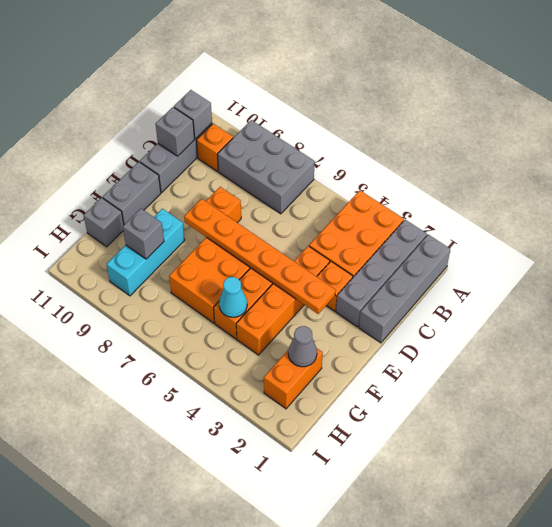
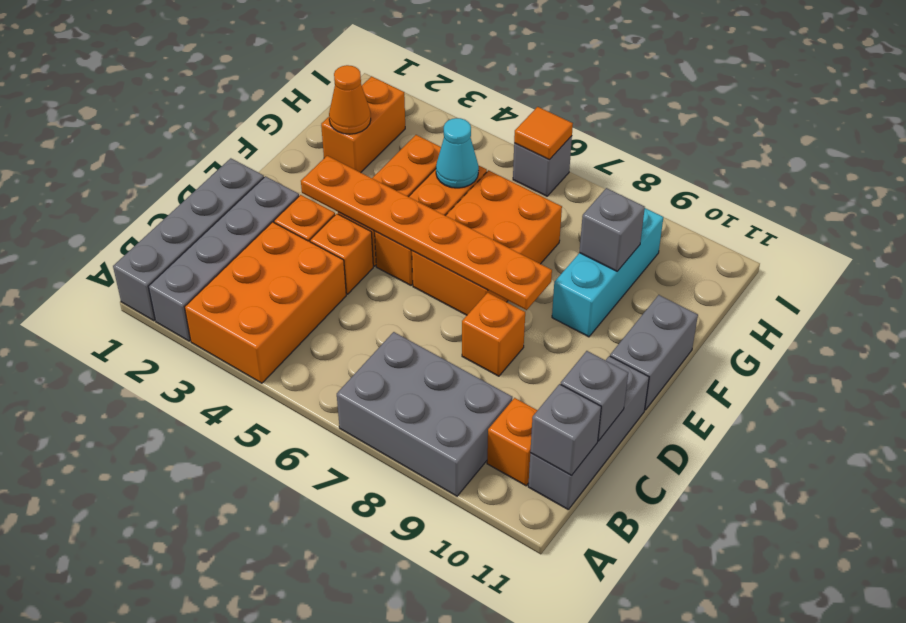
grey cone G2 level 2 -> orange cone G2 level 2
grey brick G11 level 1 -> grey brick I6 level 1
none -> orange tile I6 level 2

